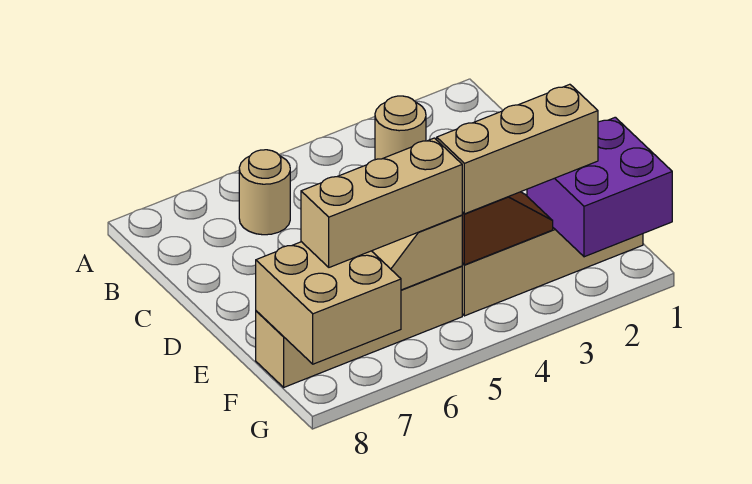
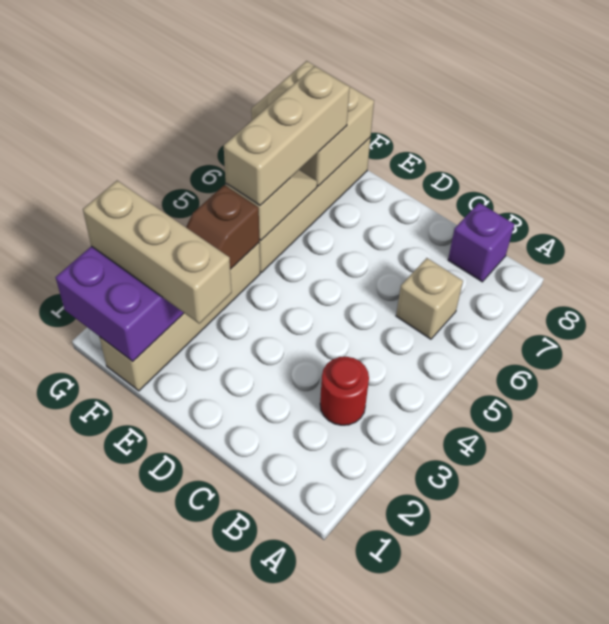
tan round brick B3 level 1 -> red round brick B3 level 1
tan round brick B6 level 1 -> tan brick B6 level 1
none -> purple brick B8 level 1
tan brick F2:F4 level 3 -> tan brick E2:G2 level 3

